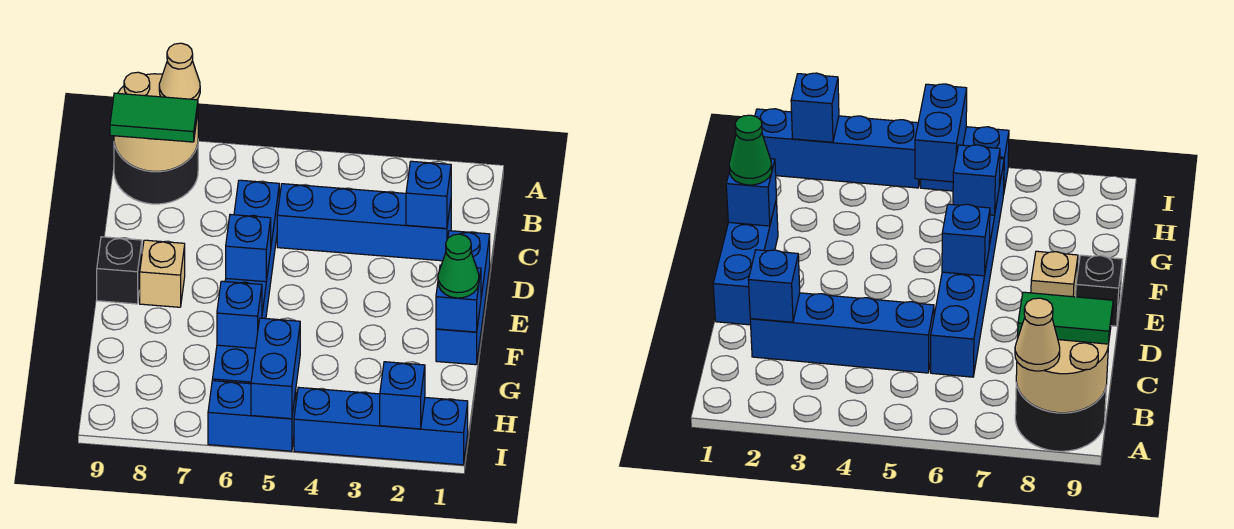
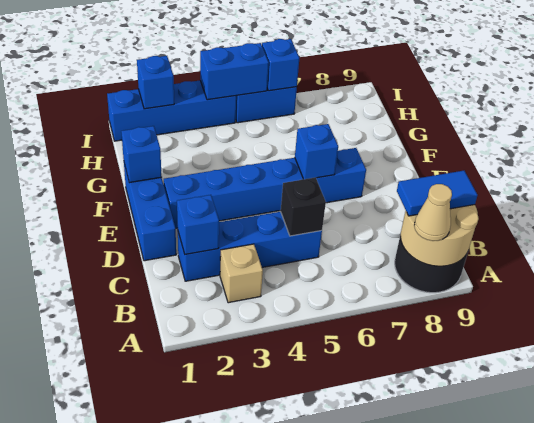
green tile B8:B9 level 3 -> blue tile B8:B9 level 3
blue brick C6:H6 level 1 -> blue brick E2:E7 level 1
tan brick E8 level 1 -> tan brick B3 level 1
black brick E9 level 1 -> black brick C5 level 2
green cone F1 level 3 -> none
blue brick G6 level 2 -> blue brick I6 level 2
blue brick H5:I5 level 2 -> blue brick I4:I5 level 2

